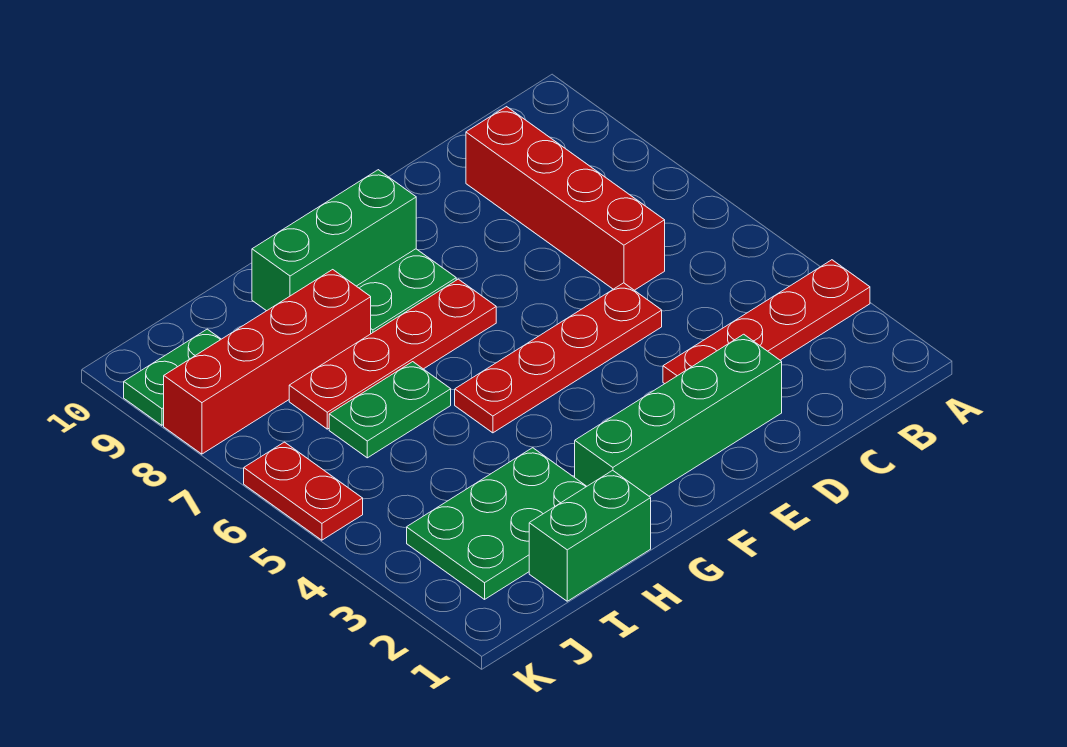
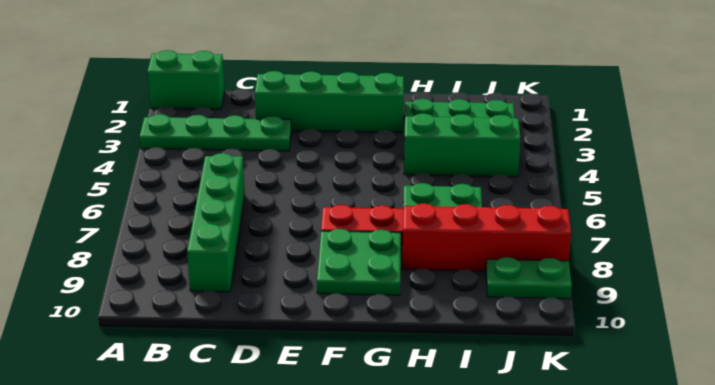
red plate A3:D3 level 1 -> green plate A3:D3 level 1
red brick C6:C9 level 1 -> green brick C6:C9 level 1
red plate D5:G5 level 1 -> none
green brick F9:H9 level 2 -> green brick H4:J4 level 1
green brick H1:I1 level 1 -> green brick A1:B1 level 1
red plate K5:K6 level 1 -> none

